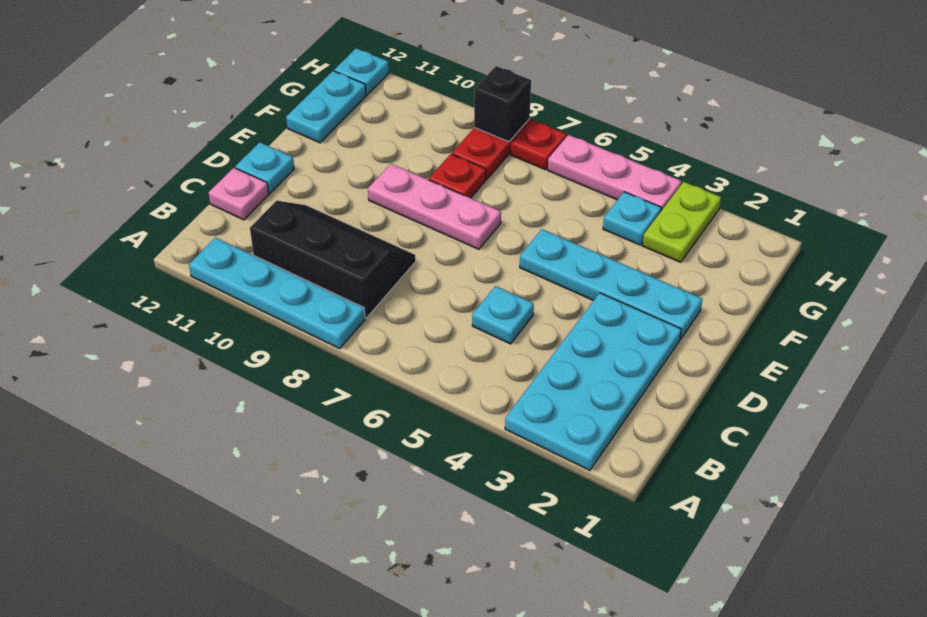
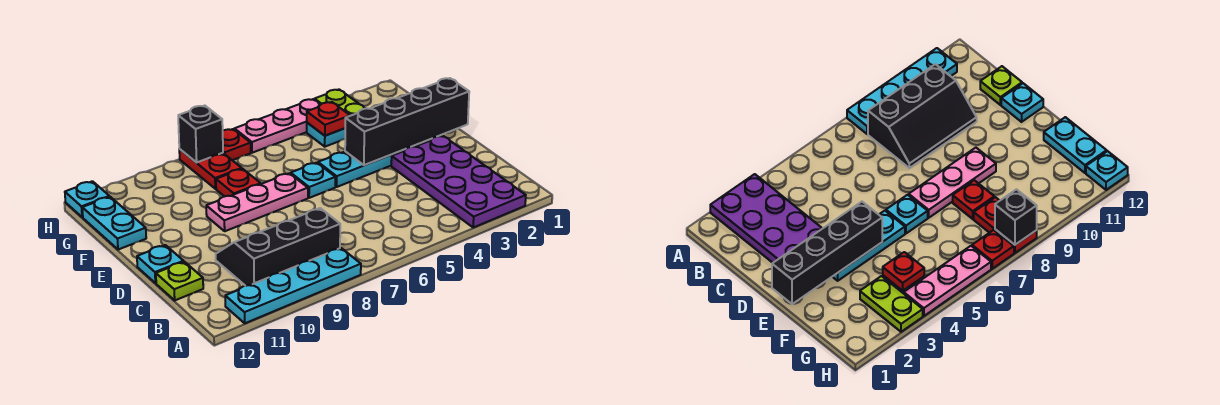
cyan plate A2:D3 level 1 -> purple plate A2:D3 level 1
cyan plate C5 level 1 -> cyan plate E6 level 1
pink plate C12 level 1 -> lime plate C12 level 1
none -> black brick E1:E4 level 2
cyan plate E2:E5 level 1 -> cyan plate E3:E5 level 1
none -> red plate G4 level 2

